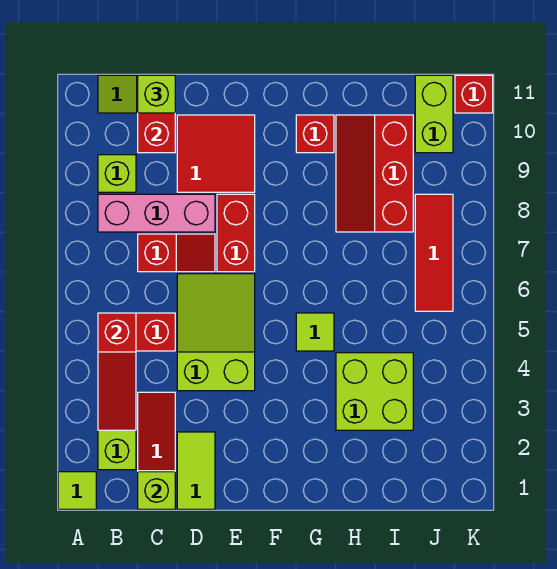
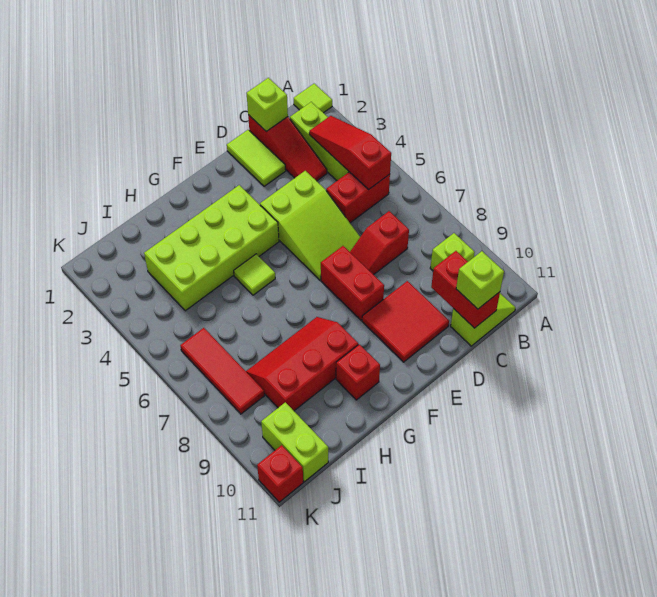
pink brick B8:D8 level 1 -> none
lime brick H3:I4 level 1 -> lime brick F3:I4 level 1
red slope H8:I10 level 1 top I -> red slope G8:I9 level 1 top 9

